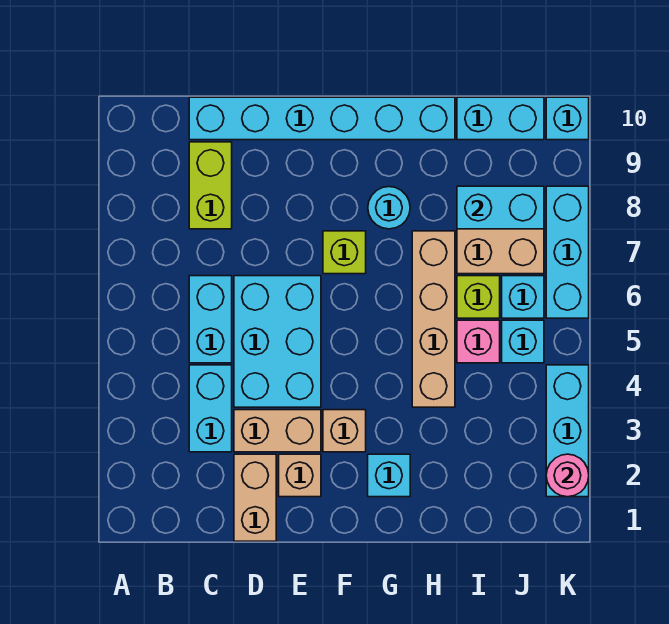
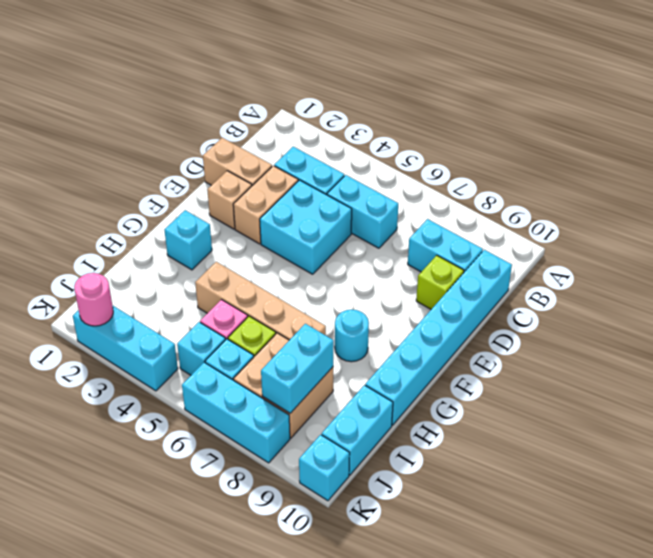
lime brick C8:C9 level 1 -> cyan brick C8:C9 level 1
cyan brick D4:E6 level 1 -> cyan brick D4:E5 level 1
tan brick F3 level 1 -> none
lime brick F7 level 1 -> lime brick D9 level 1

